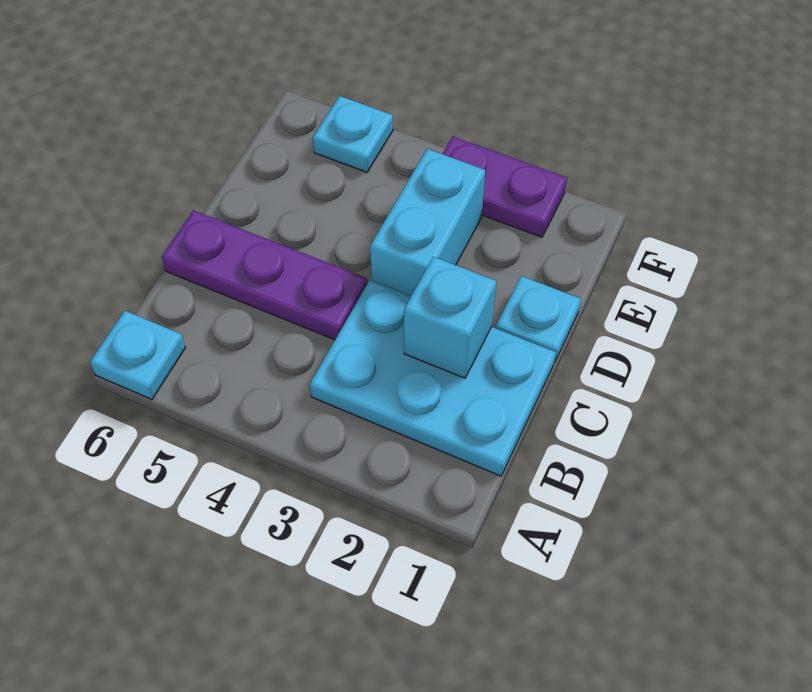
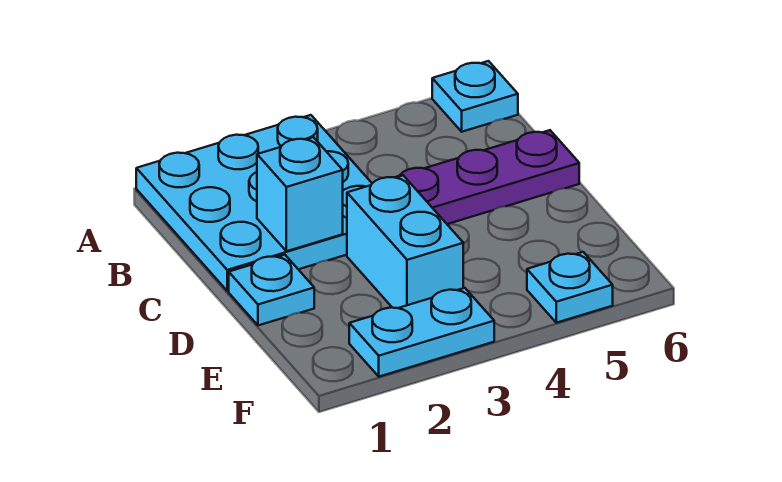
cyan plate B1:C3 level 1 -> cyan plate A1:C3 level 1
purple plate F2:F3 level 1 -> cyan plate F2:F3 level 1

